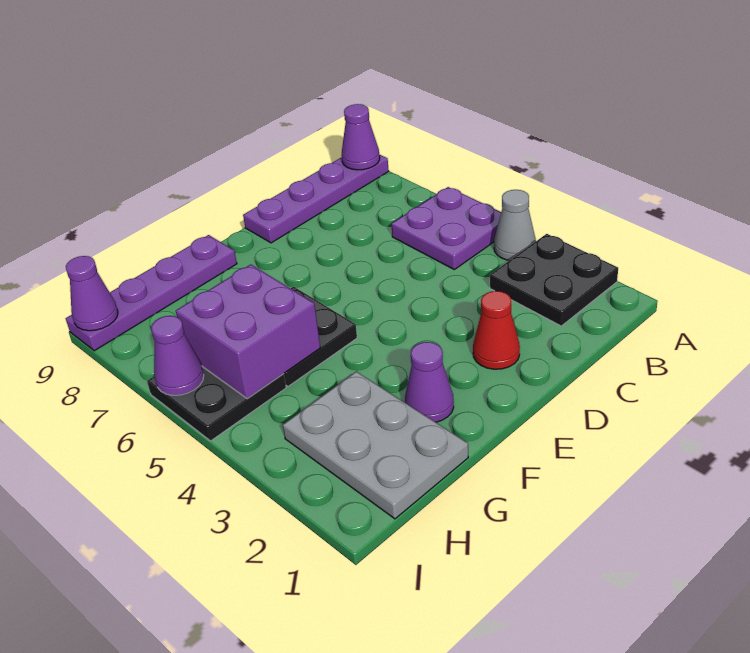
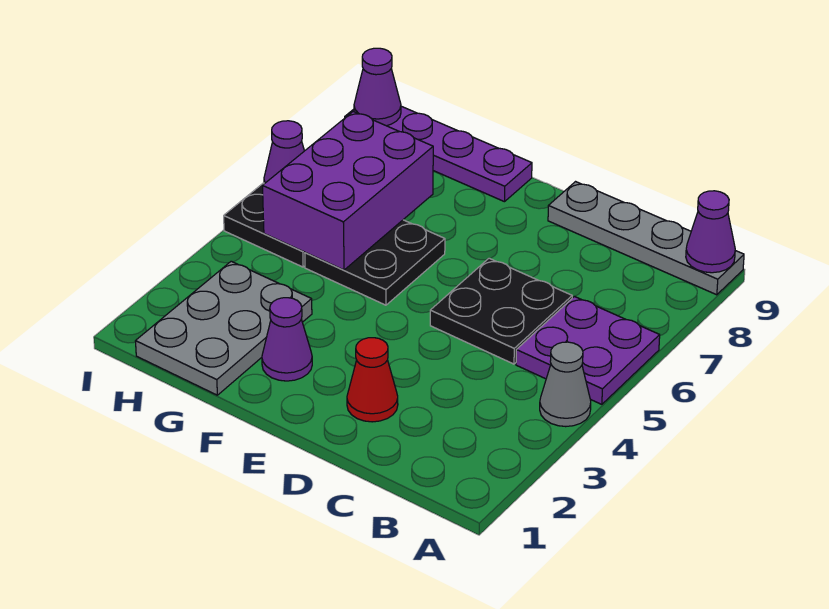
black plate A2:B3 level 1 -> black plate C5:D6 level 1
purple plate A9:D9 level 1 -> grey plate A9:D9 level 1
purple brick G5:H6 level 2 -> purple brick G5:H7 level 2

